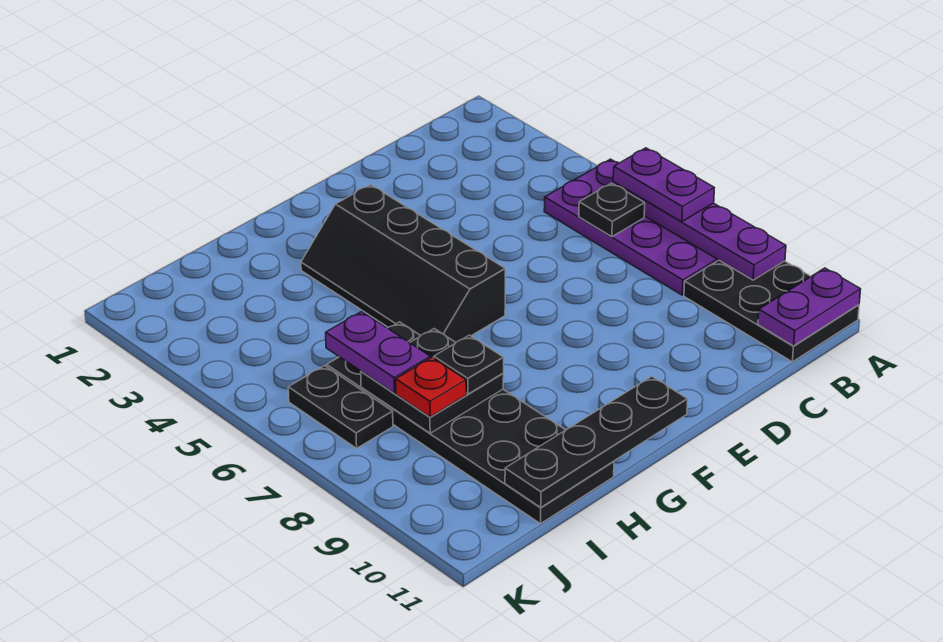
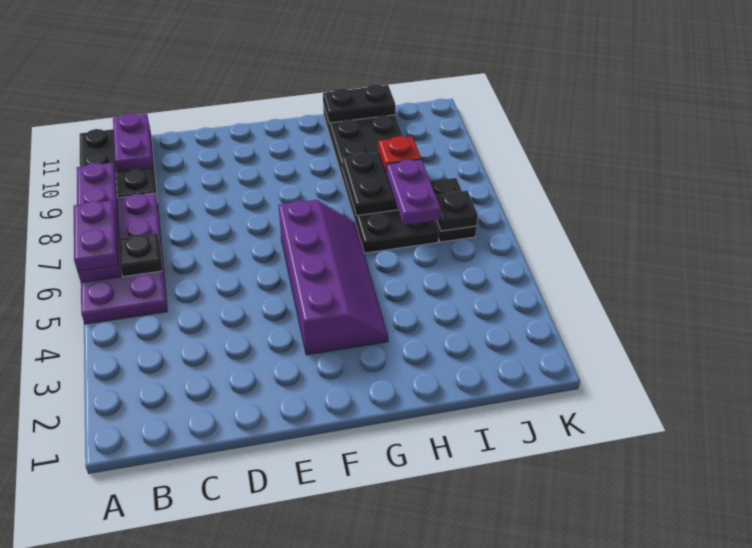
purple plate A11:B11 level 2 -> purple plate B10:B11 level 2
black slope F3:G6 level 1 top F -> purple slope F3:G6 level 1 top F
black plate F11:I11 level 2 -> black plate H11:I11 level 2
black plate H8 level 3 -> black plate J6 level 2

